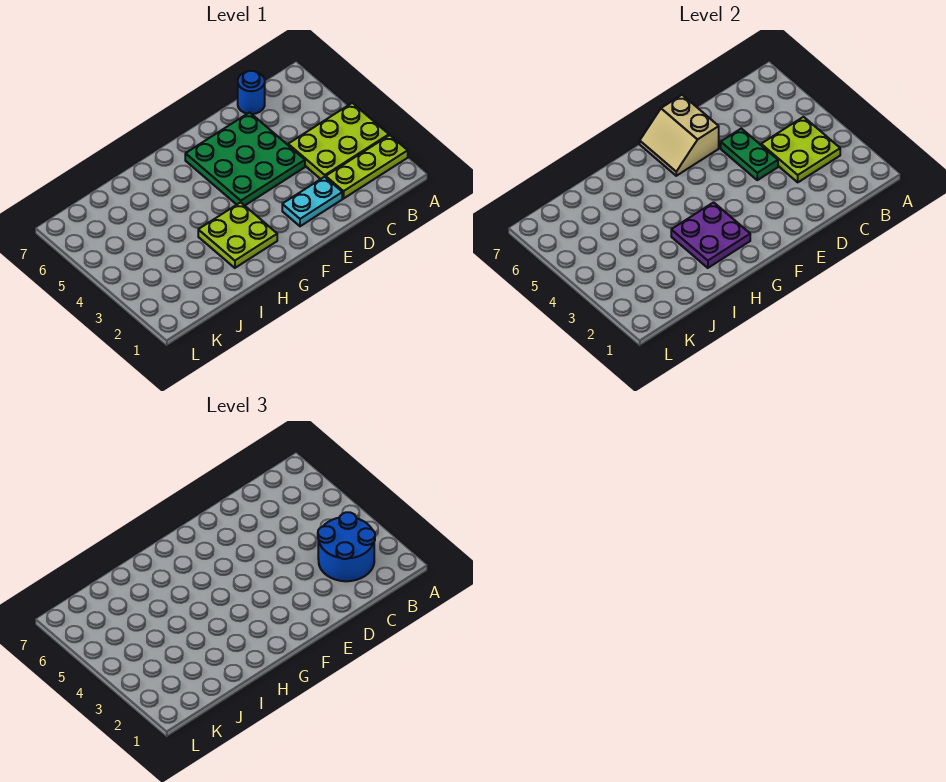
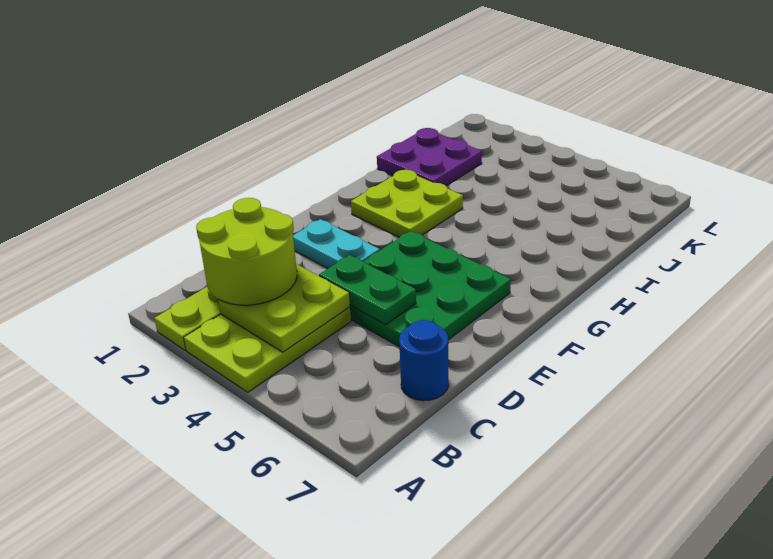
blue round brick B2:C3 level 3 -> lime round brick B2:C3 level 3
cyan plate D2:E2 level 1 -> cyan plate E2:E3 level 1
tan slope E6:F7 level 2 top E -> none
purple plate G2:H3 level 2 -> purple plate I1:J2 level 1

